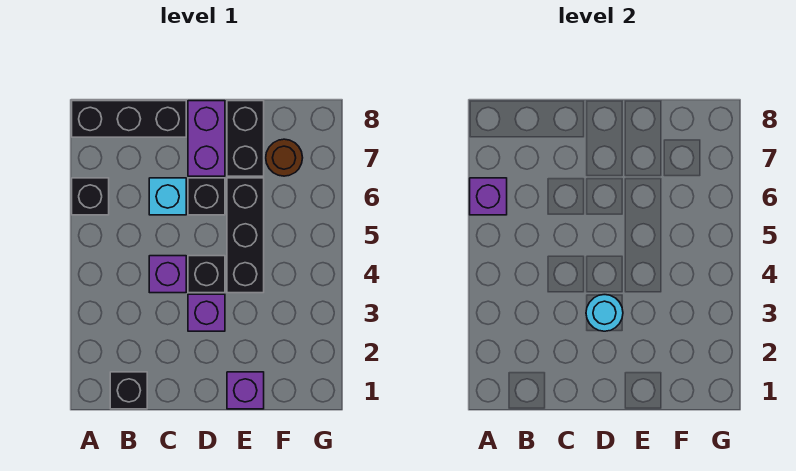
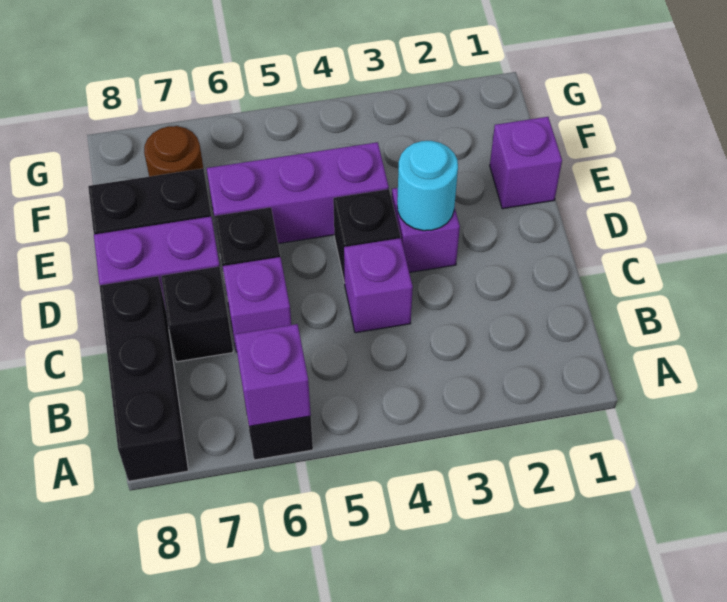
black brick B1 level 1 -> black brick C7 level 1
cyan brick C6 level 1 -> purple brick C6 level 1
black brick E4:E6 level 1 -> purple brick E4:E6 level 1

